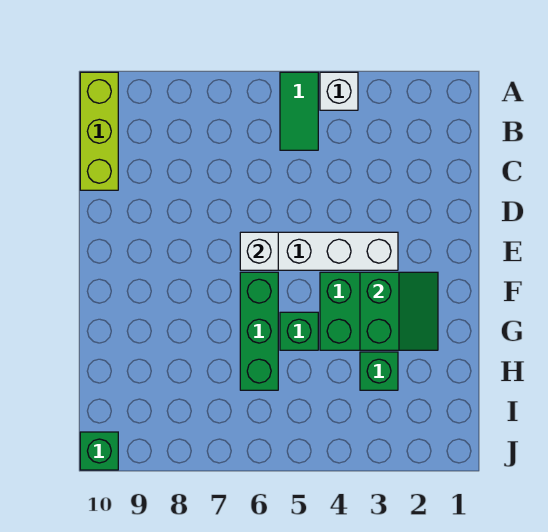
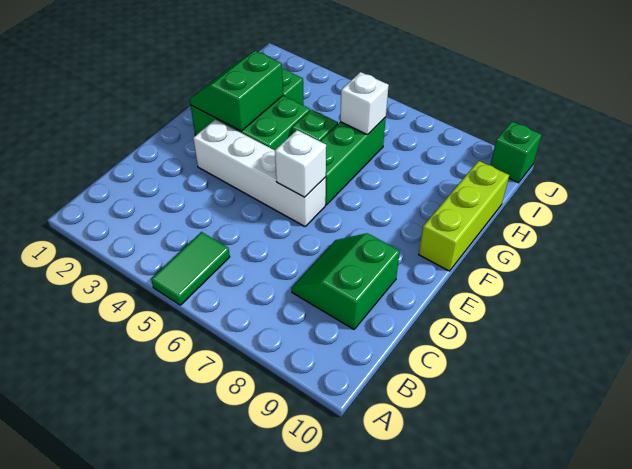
white brick A4 level 1 -> white brick H6 level 2
lime brick A10:C10 level 1 -> lime brick F10:H10 level 1
none -> green slope C8:D9 level 1 top 9

